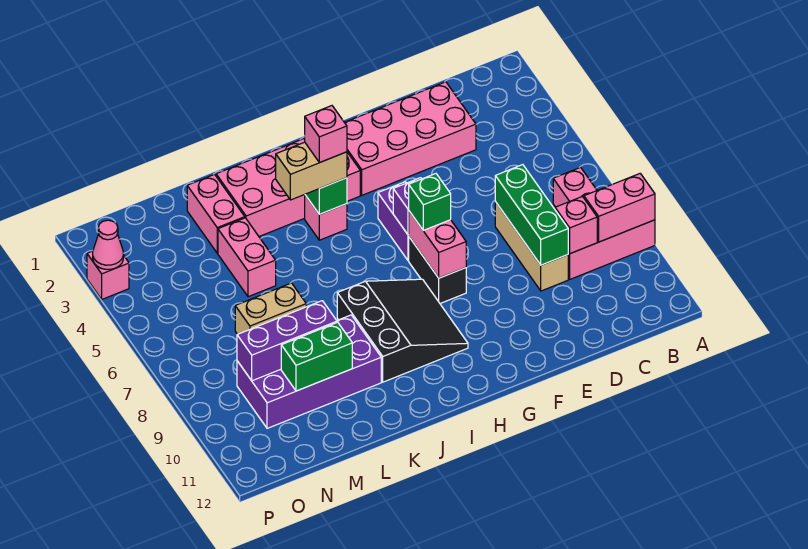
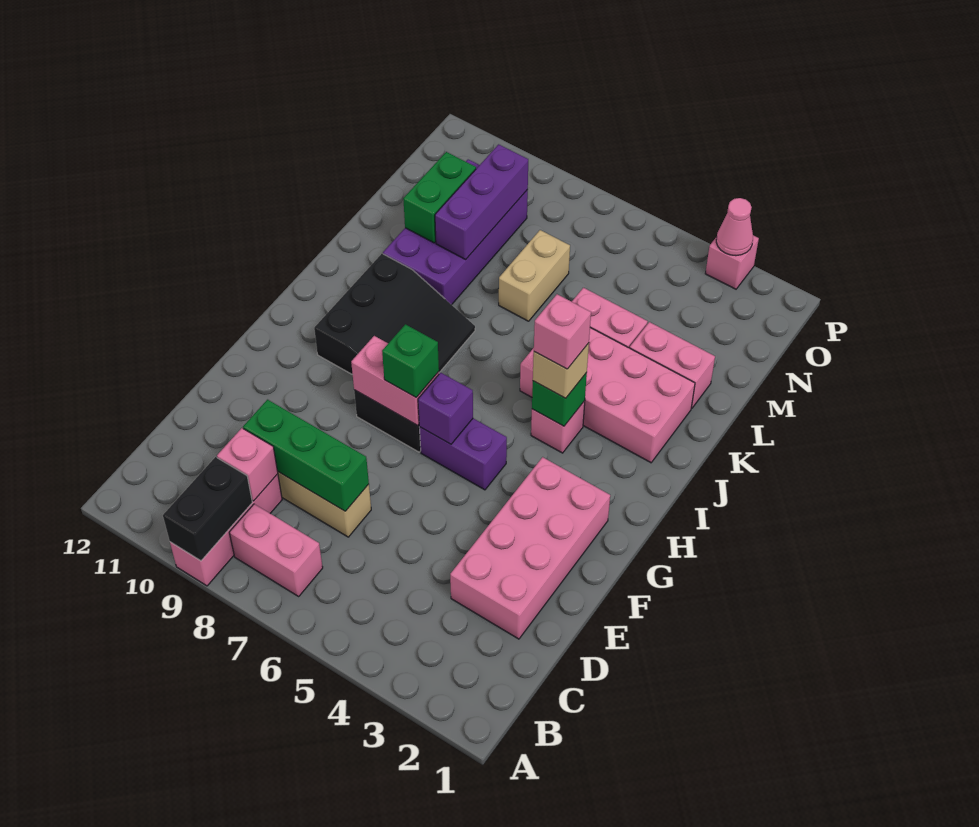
pink brick A9:B9 level 2 -> black brick A9:B9 level 2
pink brick H2:K3 level 1 -> pink brick J2:K5 level 1
black slope H8:J10 level 1 top J -> black slope H8:J10 level 1 top 10
tan brick I4:J4 level 3 -> tan brick I4 level 3

